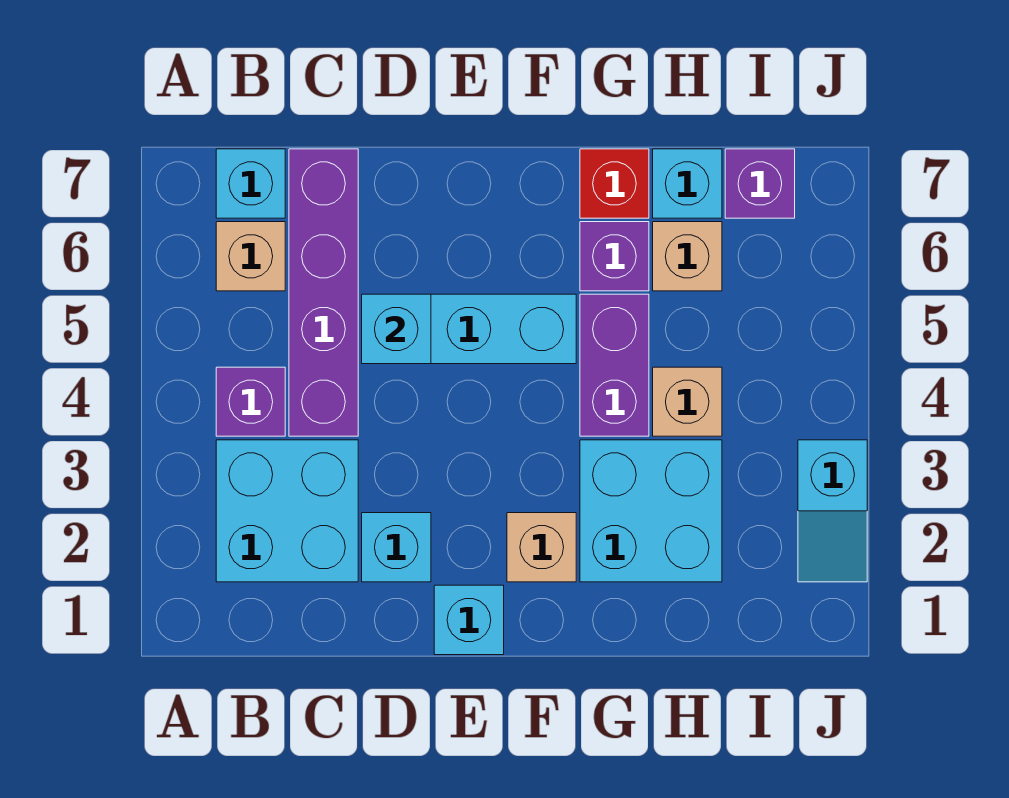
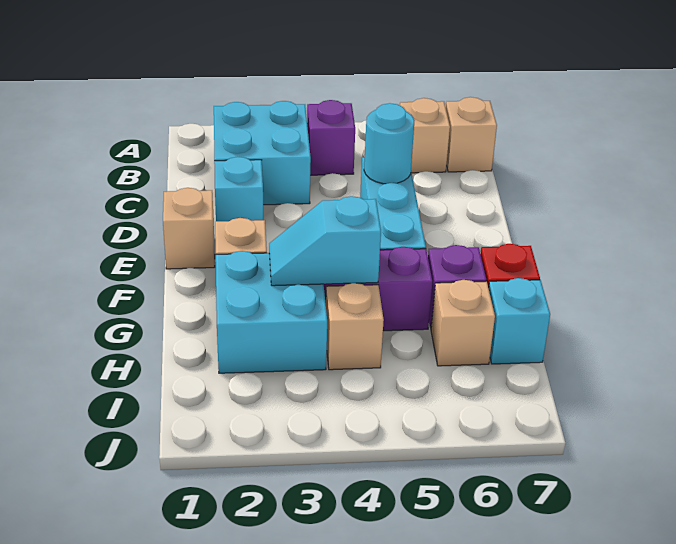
cyan brick B7 level 1 -> tan brick B7 level 1
purple brick C4:C7 level 1 -> none
cyan brick D5 level 2 -> cyan round brick D5 level 2
cyan brick E1 level 1 -> tan brick E1 level 1
purple brick I7 level 1 -> none
cyan slope J2:J3 level 1 top 3 -> cyan slope G3:G4 level 2 top 4

